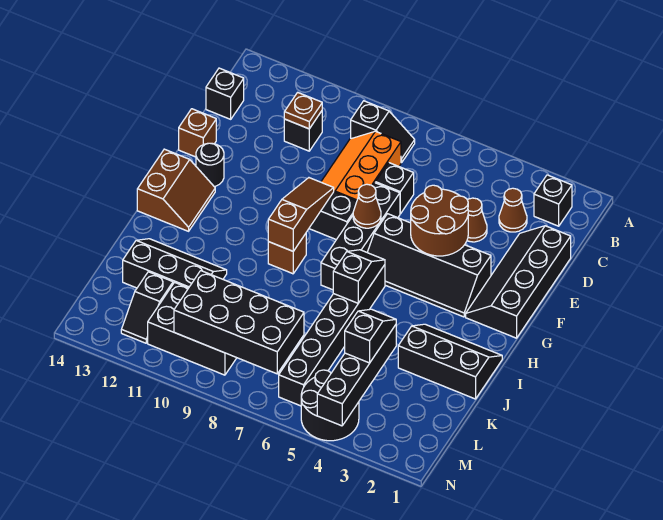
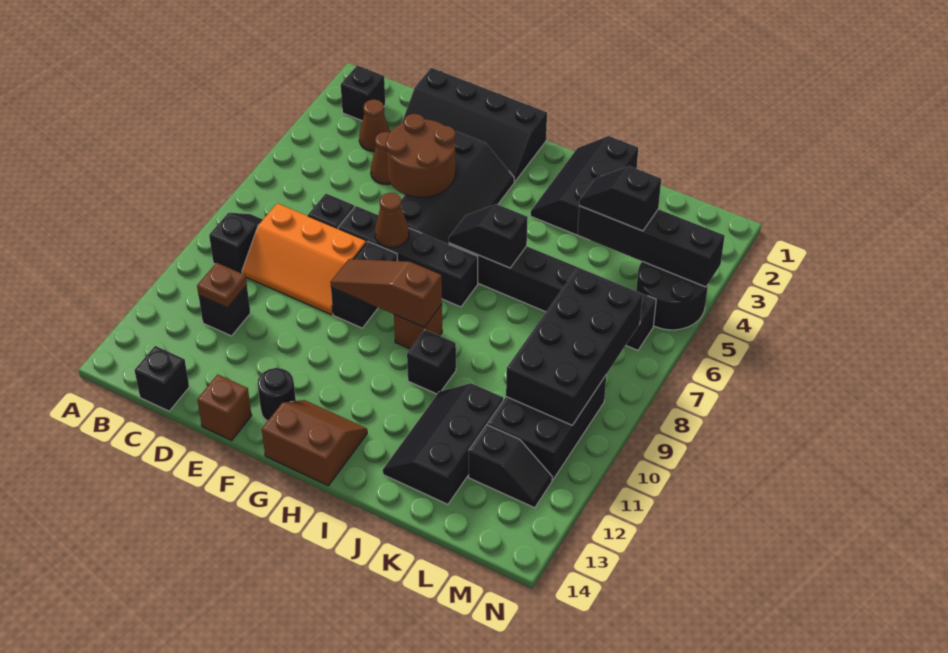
none -> black brick I10 level 1

